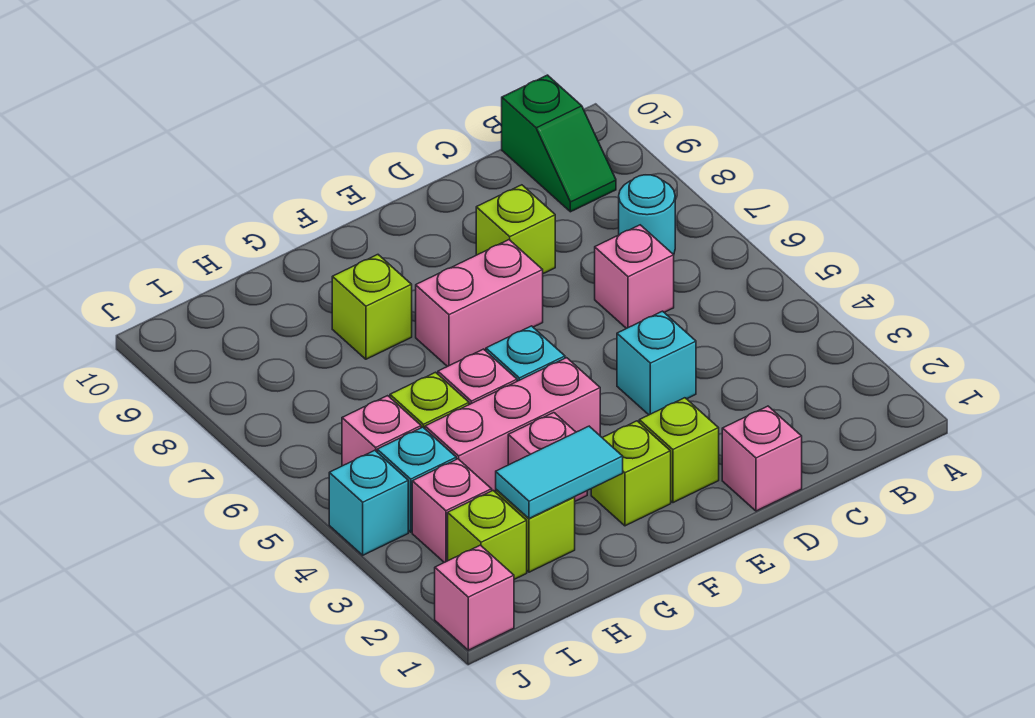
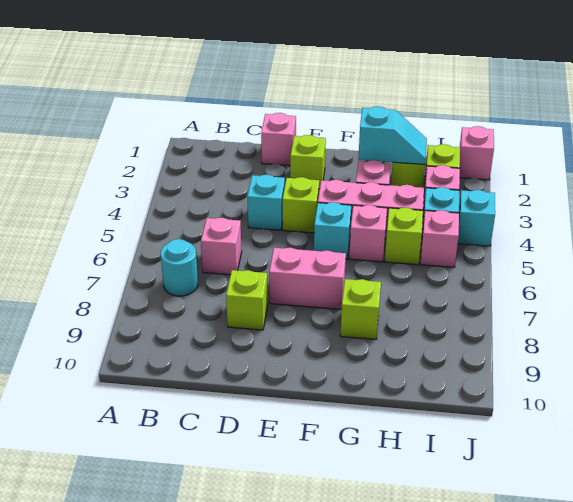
green slope B9:B10 level 1 top 10 -> none
lime brick F2 level 1 -> lime brick E4 level 1
cyan tile G2:H2 level 2 -> cyan slope G2:H2 level 2 top G

